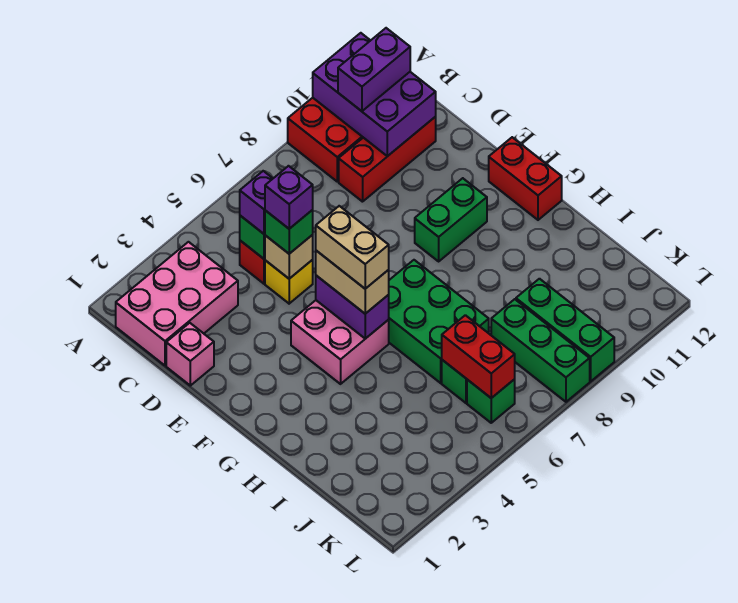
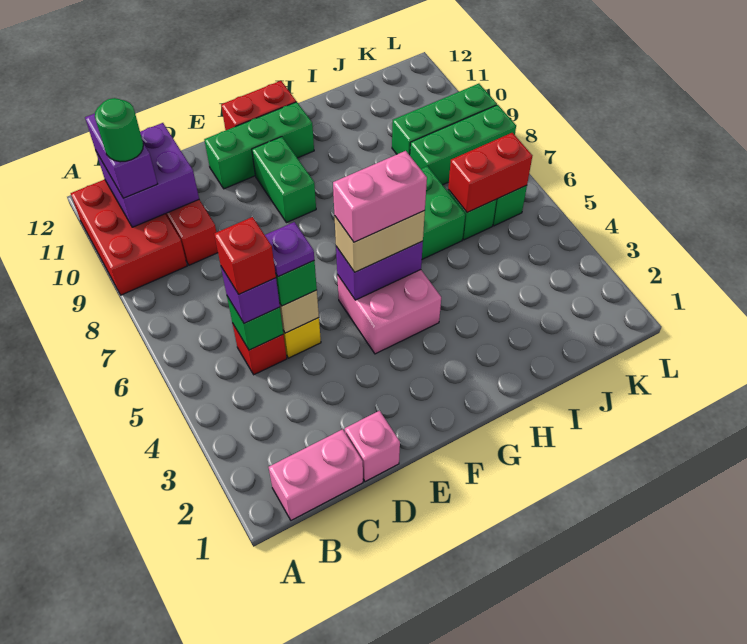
purple brick A10:C11 level 2 -> purple brick B10:C11 level 2
pink brick B1:C3 level 1 -> pink brick B1:C1 level 1
none -> green round brick B10 level 4
none -> red brick C5 level 4
purple brick D5 level 4 -> purple plate D5 level 4
none -> green brick E11:G11 level 1
tan brick F5:G5 level 4 -> pink brick F5:G5 level 4

